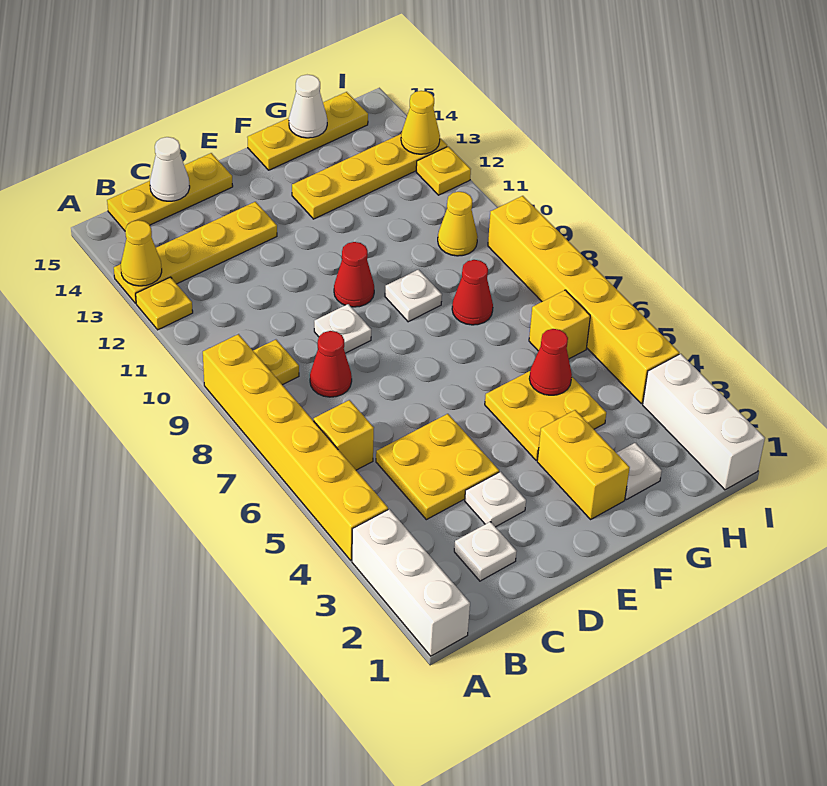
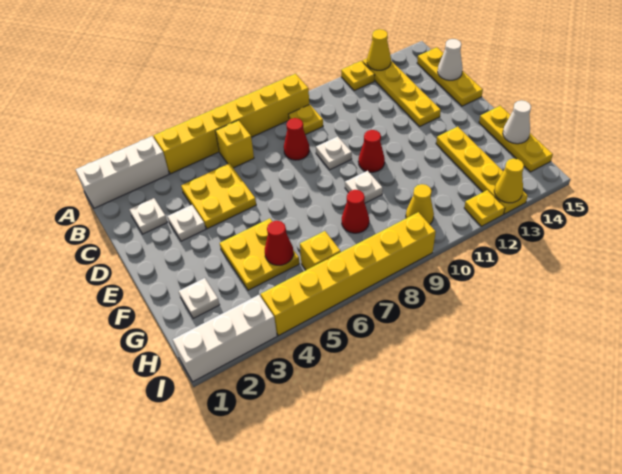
yellow brick F2:F3 level 1 -> none

